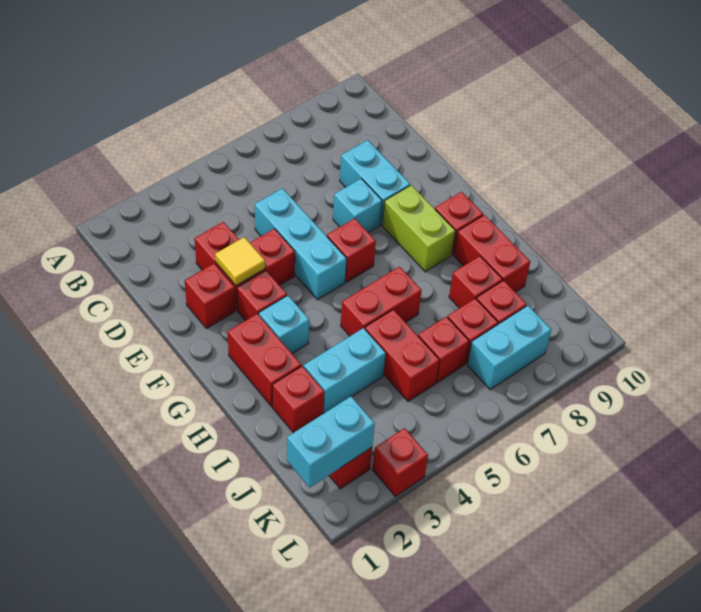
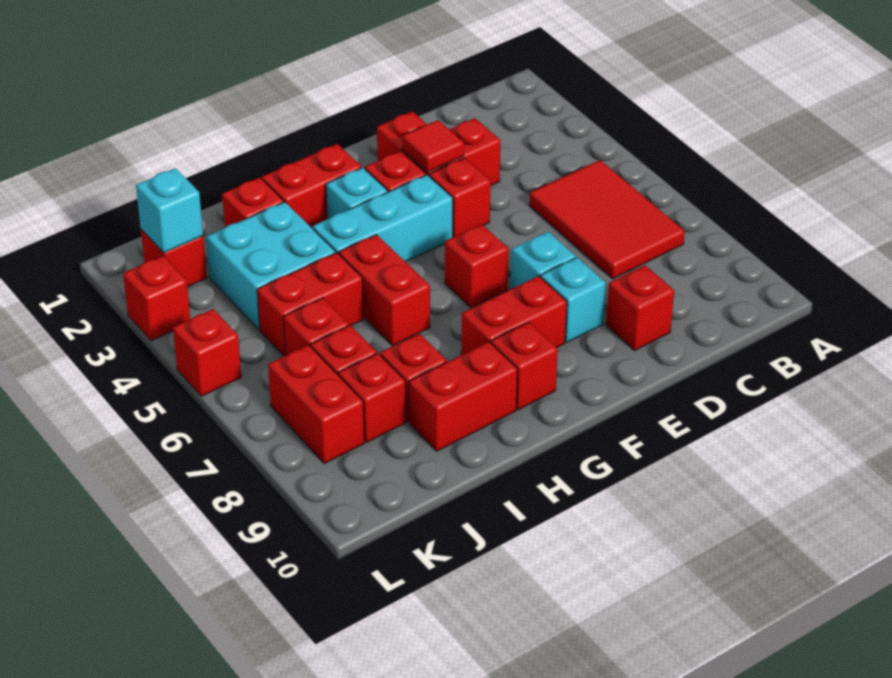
none -> red tile B5:C7 level 1
cyan brick D5:F5 level 1 -> cyan brick F4:H4 level 1
cyan brick D8:E8 level 1 -> cyan brick E8 level 1
none -> red brick D9 level 1
yellow tile E3 level 2 -> red tile E3 level 2
lime brick F8:G8 level 1 -> red brick F8:G8 level 1
cyan brick I3:I4 level 1 -> cyan brick I3:J4 level 1
cyan brick K1:K2 level 2 -> cyan brick K2 level 2
cyan brick K7:K8 level 1 -> red brick K7:K8 level 1
none -> red brick L5 level 1

